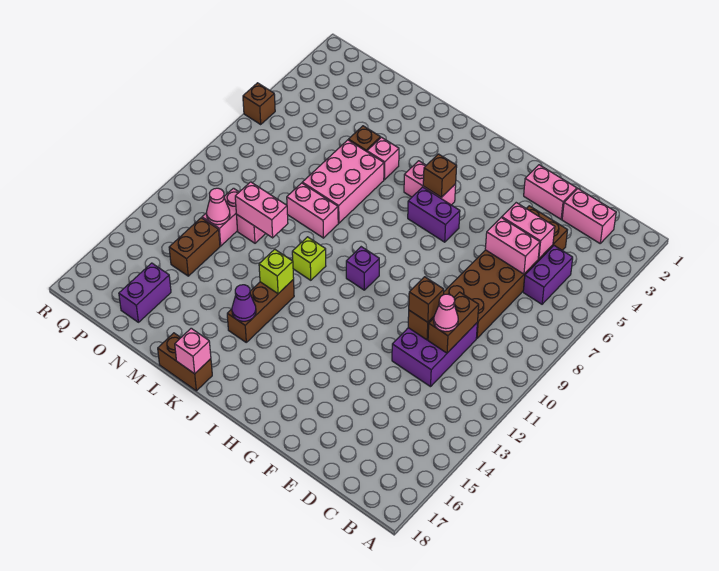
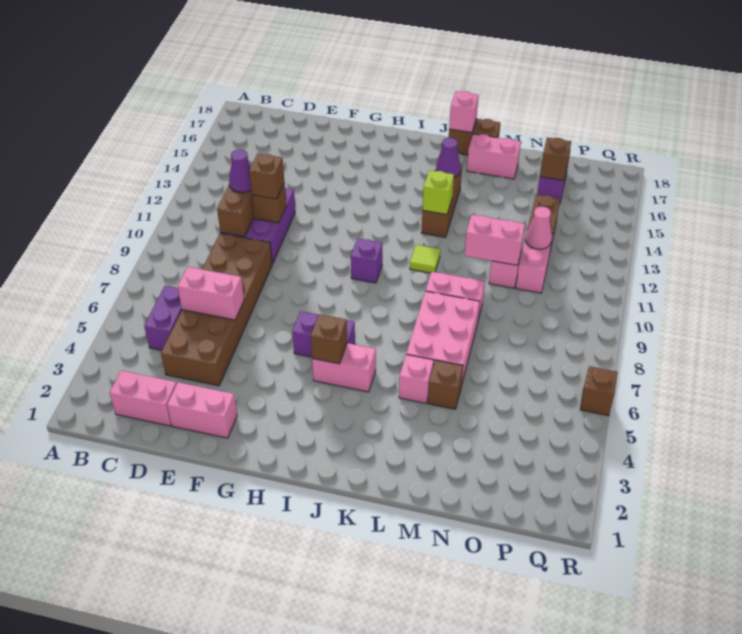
pink brick D5:E5 level 2 -> pink brick L17:M17 level 1
pink cone D11 level 3 -> purple cone D11 level 3
lime brick K11 level 1 -> lime tile K11 level 1
none -> brown brick O16 level 2

